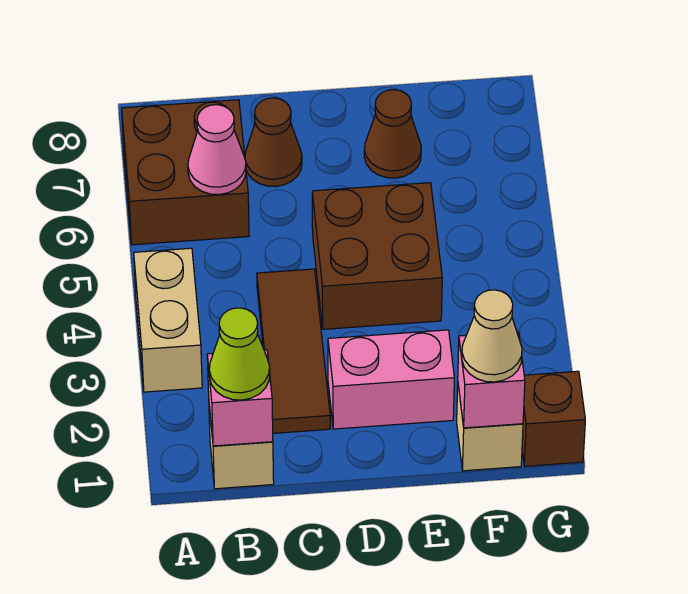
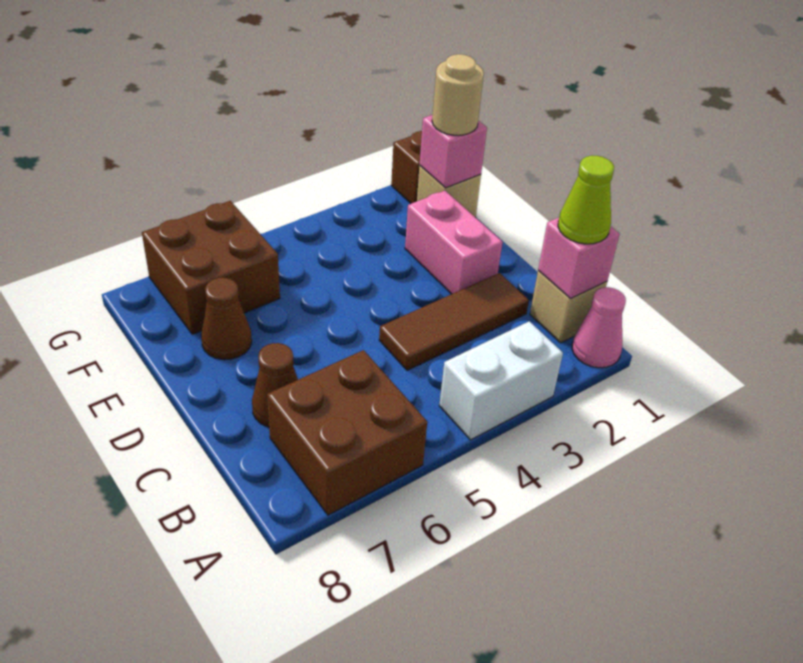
tan brick A3:A4 level 1 -> white brick A3:A4 level 1
pink cone B6 level 2 -> pink cone A1 level 1
brown brick D4:E5 level 1 -> brown brick F6:G7 level 1
tan cone F1 level 3 -> tan round brick F1 level 3

